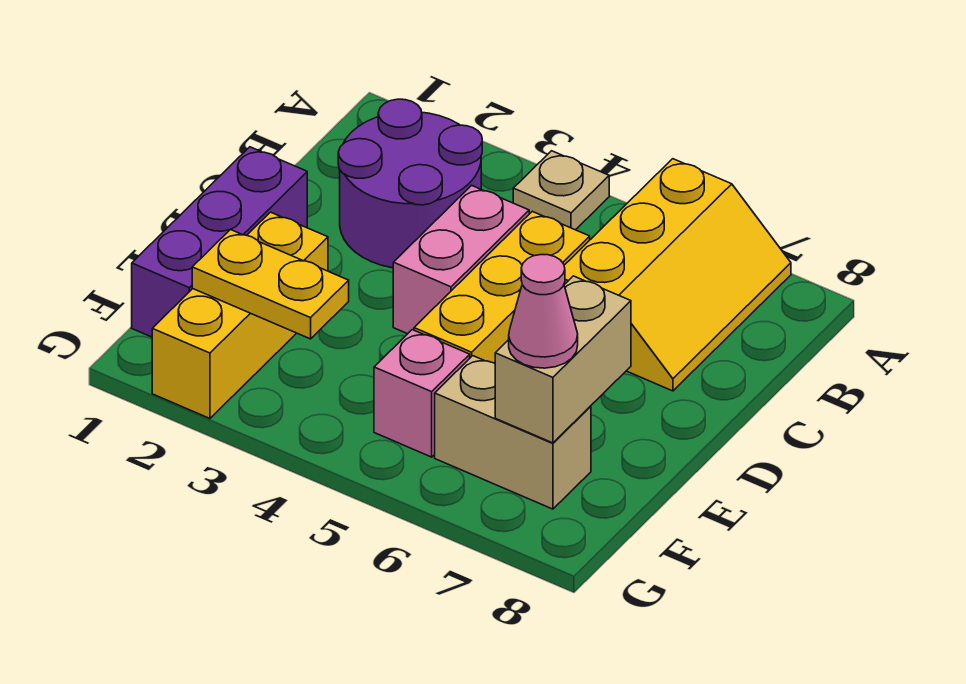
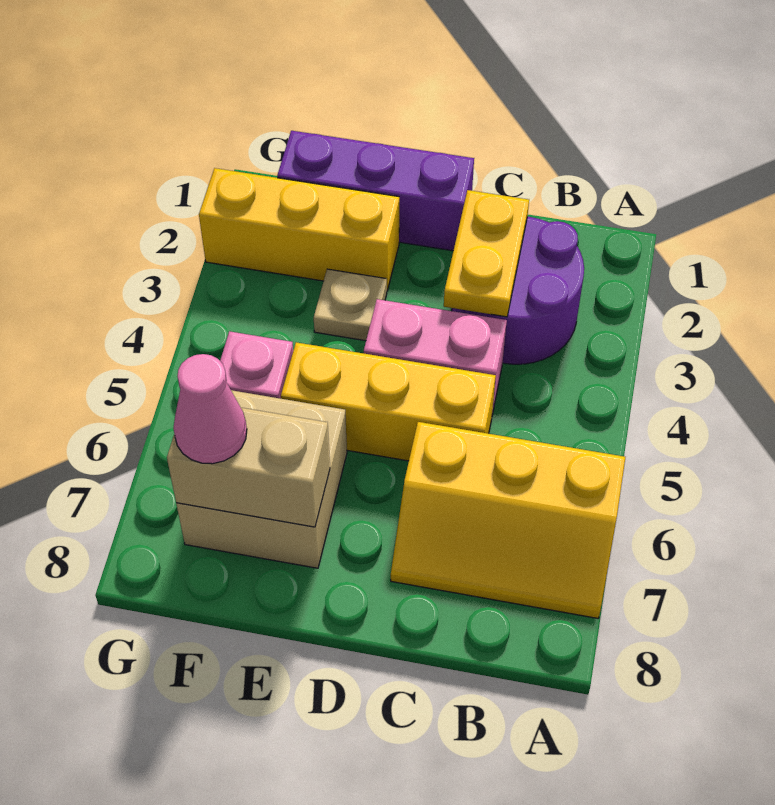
tan plate A4 level 1 -> tan plate E3 level 1
yellow plate F2:F3 level 2 -> yellow plate C2:C3 level 2
tan brick F6:F7 level 1 -> tan brick E6:F7 level 1

